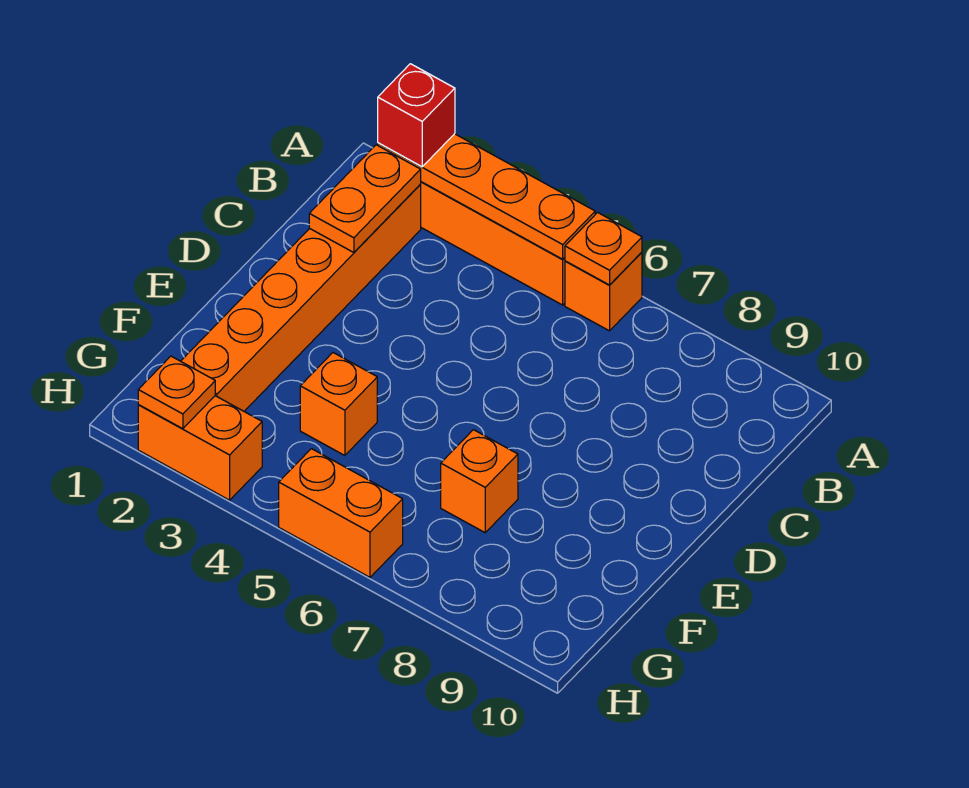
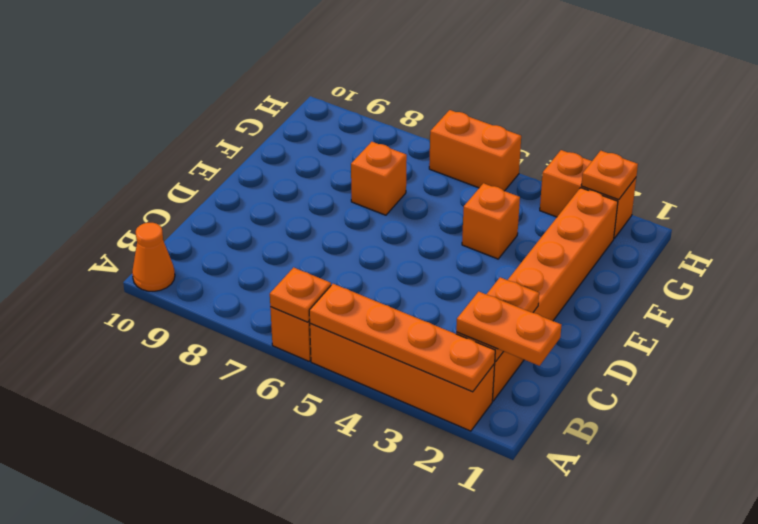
red brick A2 level 3 -> none
none -> orange cone A10 level 1
none -> orange plate B1:B2 level 3

